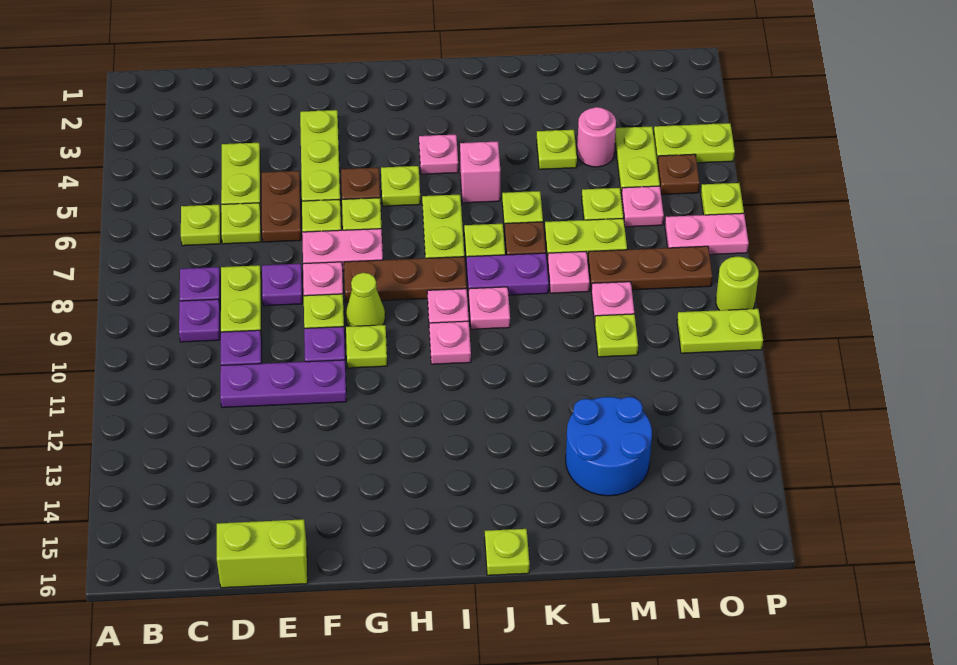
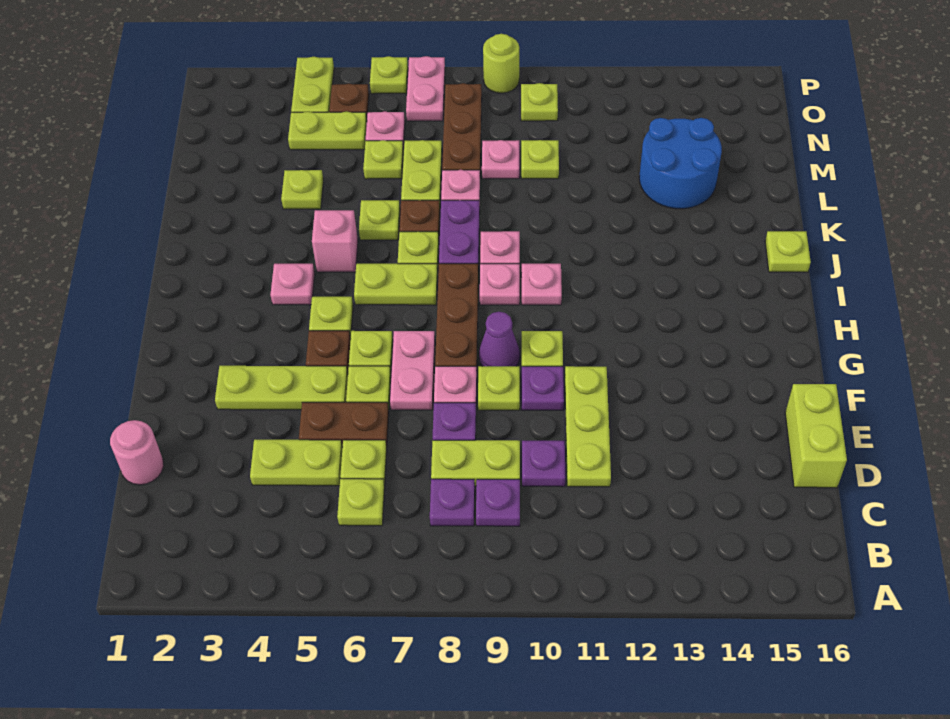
purple plate D11:F11 level 1 -> lime plate D11:F11 level 1
lime cone G9 level 1 -> purple cone G9 level 1
pink round brick M4 level 1 -> pink round brick D1 level 1
lime plate O10:P10 level 1 -> lime plate O10 level 1

